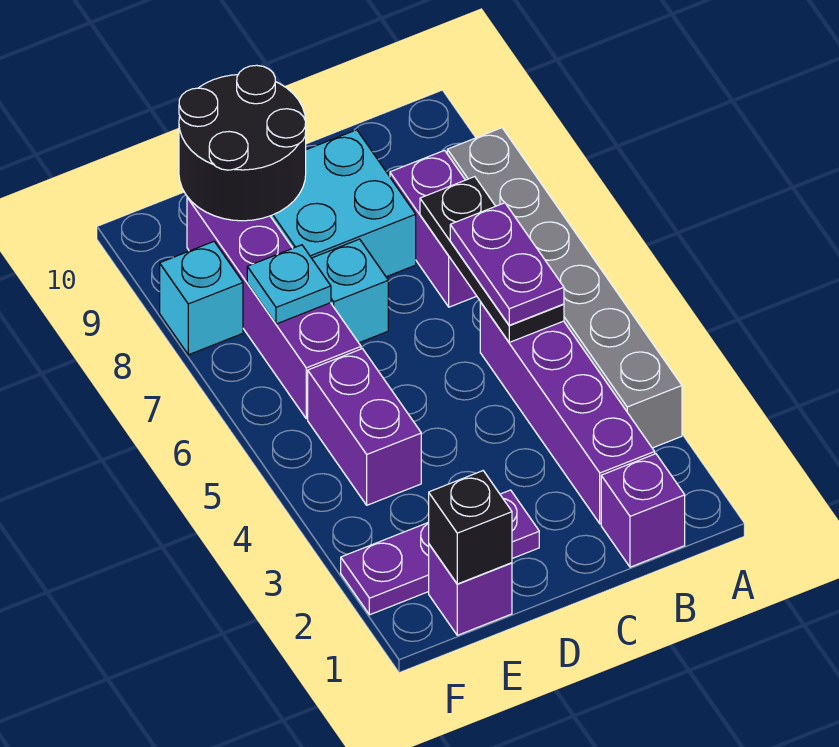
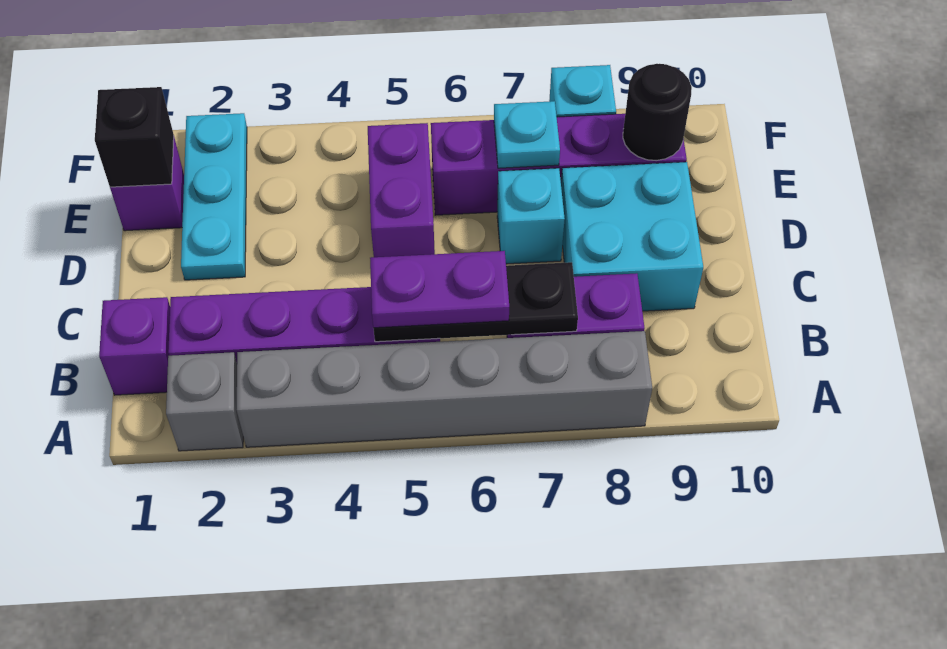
none -> grey brick A2 level 1
purple plate D2:F2 level 1 -> cyan plate D2:F2 level 1
black round brick D9:E10 level 2 -> black round brick E9 level 2
purple brick E4:E5 level 1 -> purple brick D5:E5 level 1

